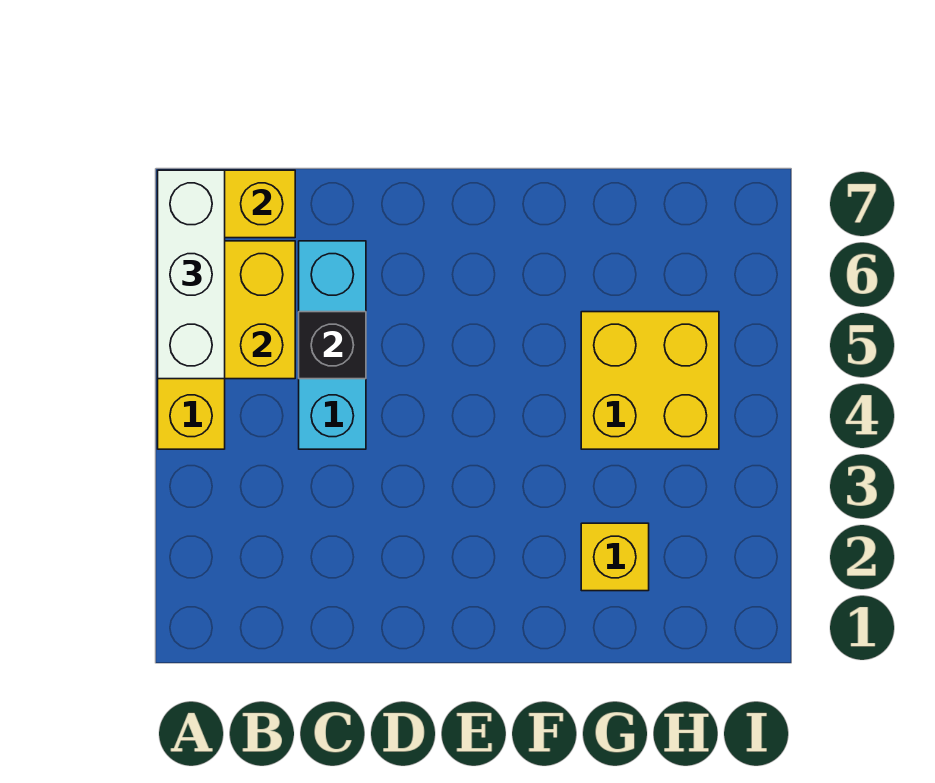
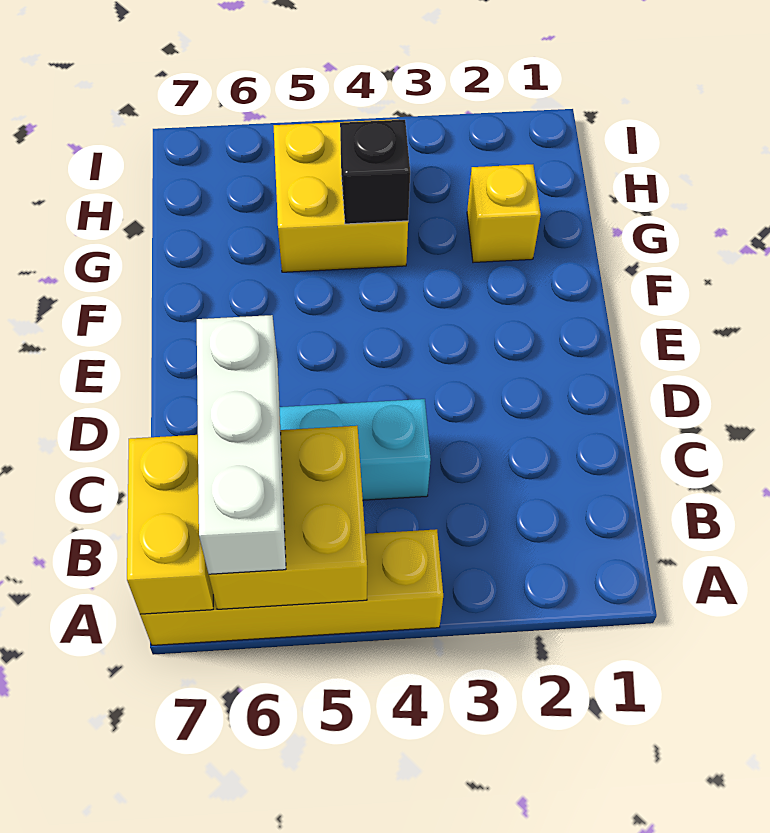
white brick A5:A7 level 3 -> white brick A6:C6 level 3
black brick C5 level 2 -> black brick G4 level 2

